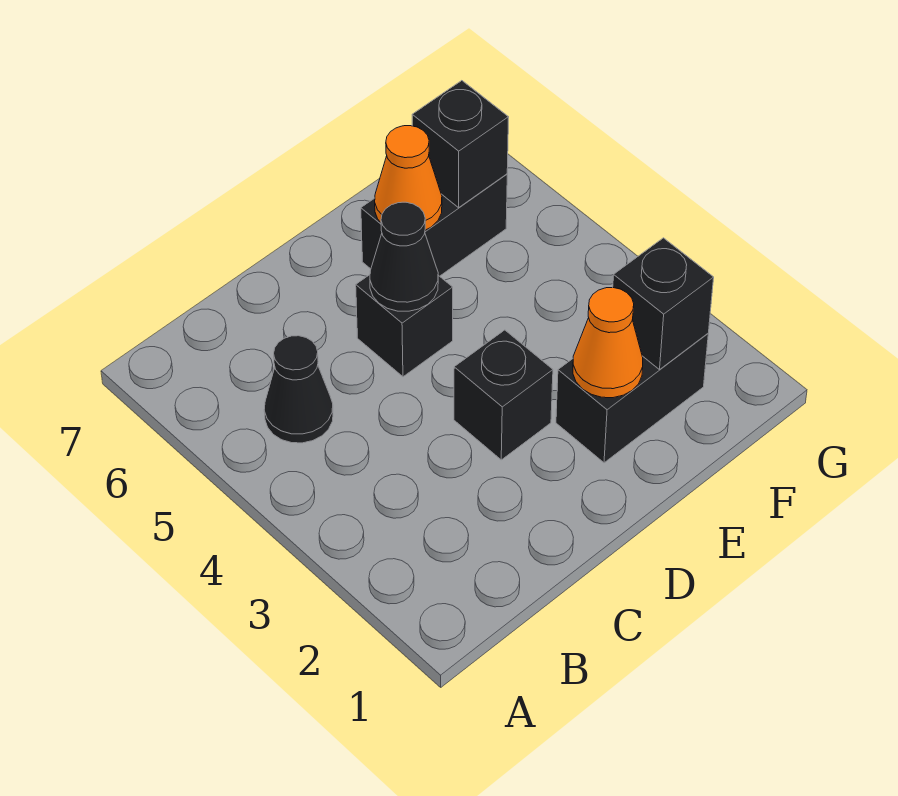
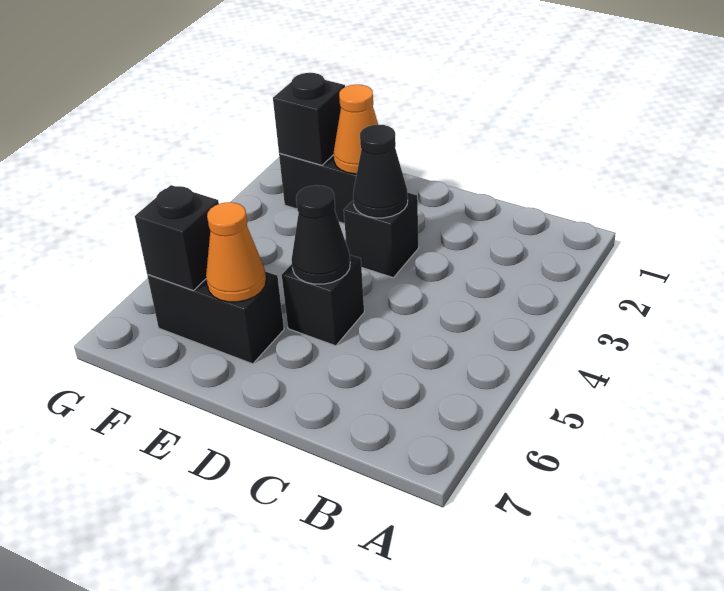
black cone B5 level 1 -> black cone D3 level 2

